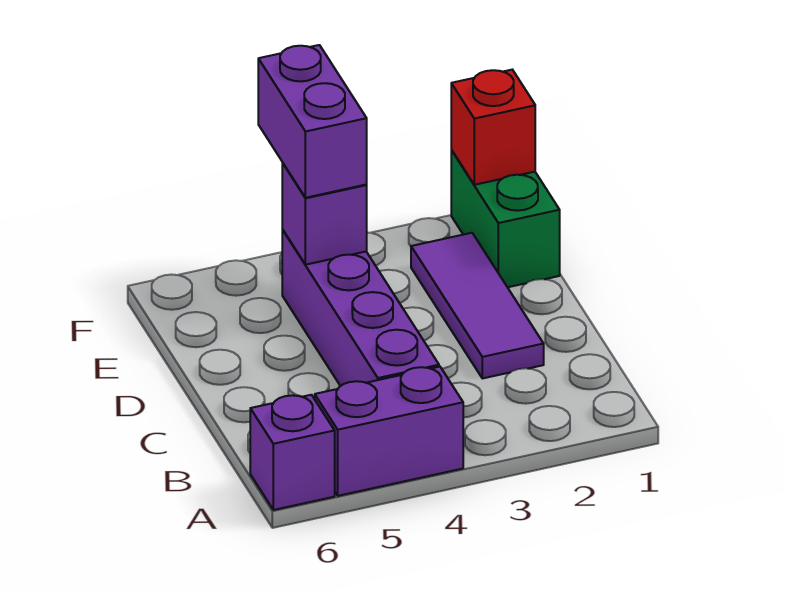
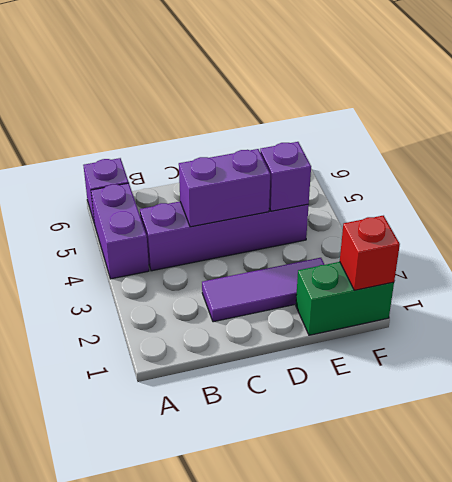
purple brick E4:F4 level 3 -> purple brick C4:D4 level 2

